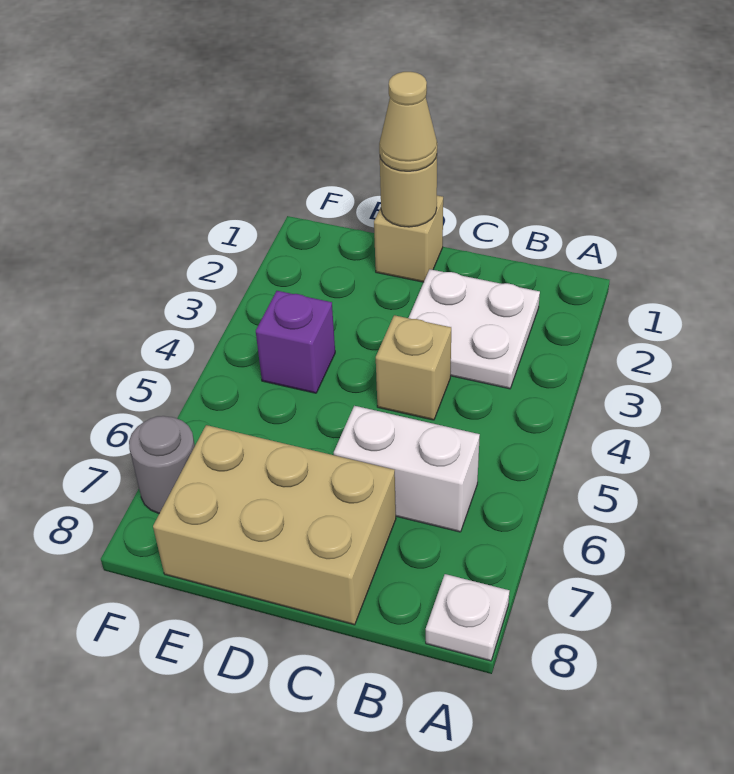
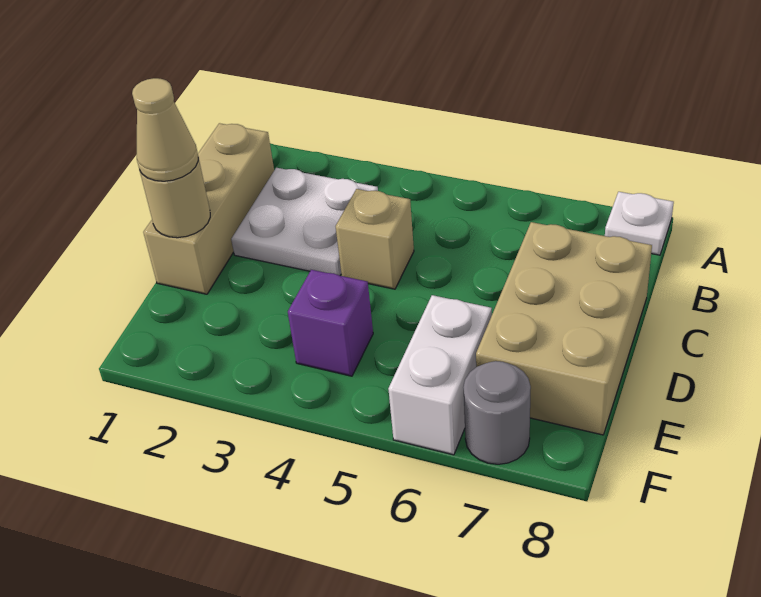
white brick B6:C6 level 1 -> white brick E6:F6 level 1
tan brick D1 level 1 -> tan brick B1:D1 level 1

